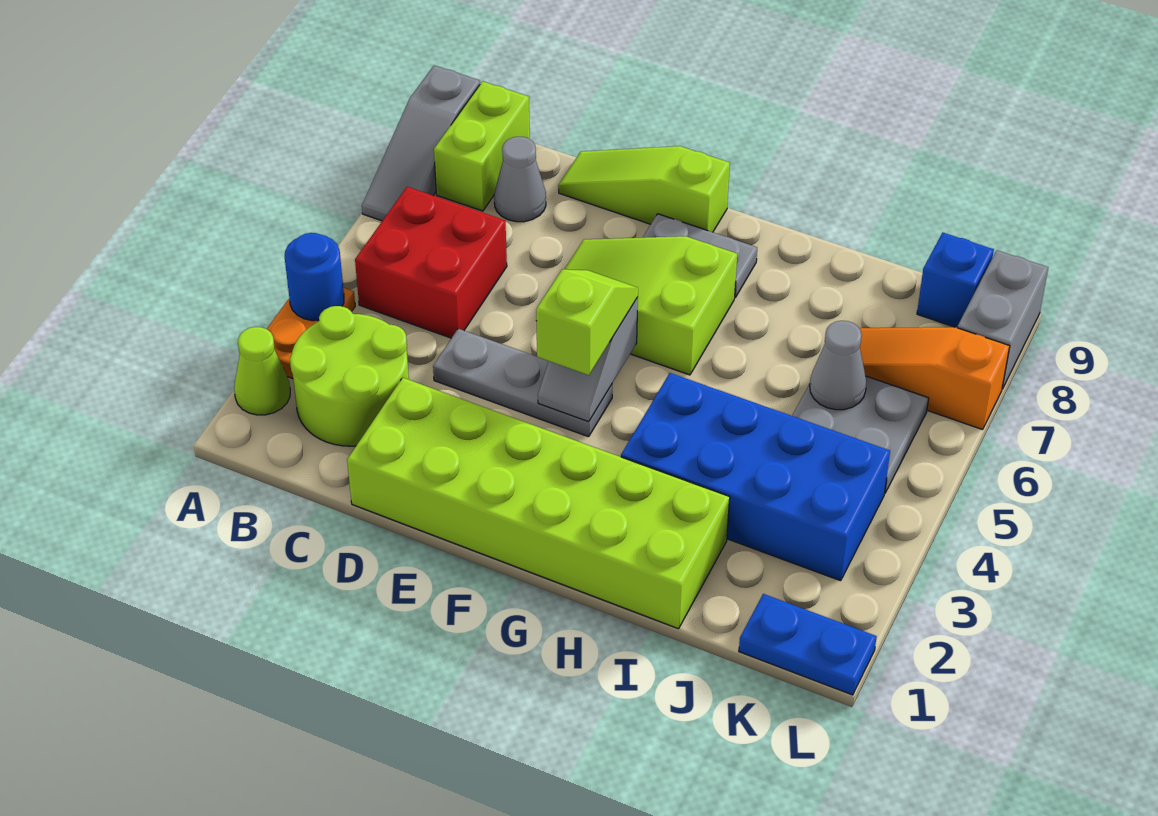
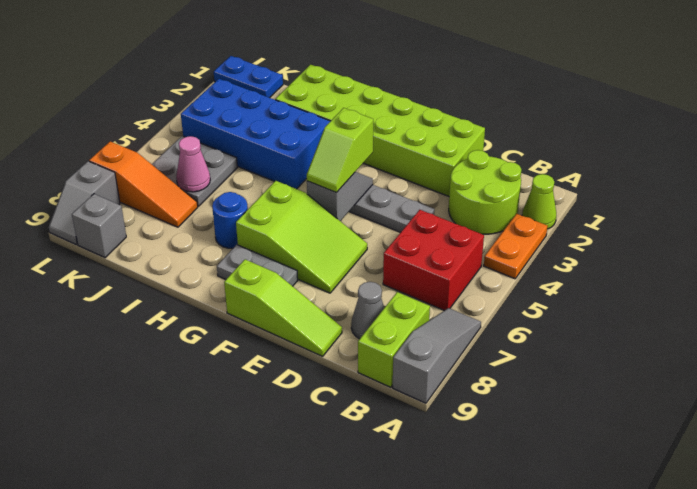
blue round brick A4 level 2 -> blue round brick H7 level 1
grey cone J6 level 2 -> pink cone J6 level 2
blue brick K9 level 1 -> grey brick K9 level 1
grey brick L8:L9 level 1 -> grey slope L8:L9 level 1 top 8

